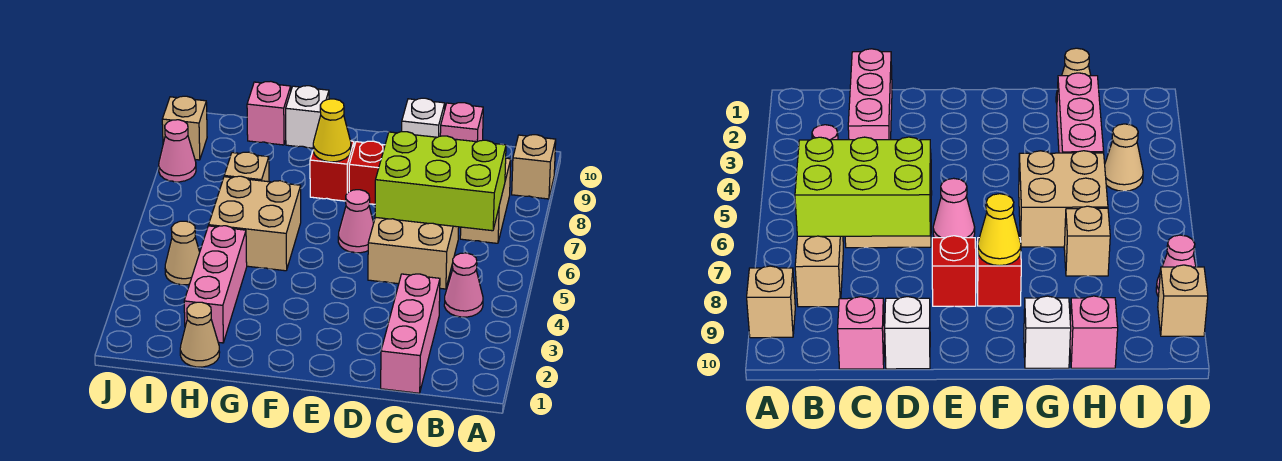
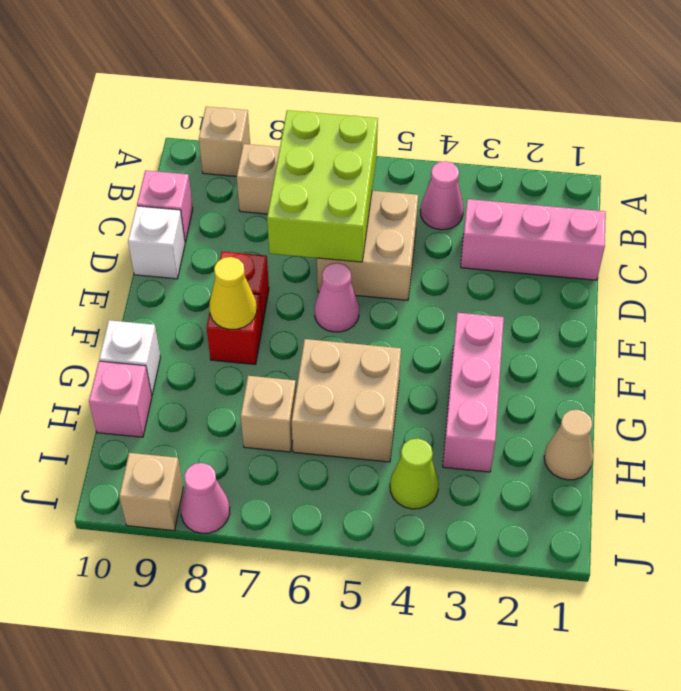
pink brick H2:H4 level 1 -> pink brick F3:H3 level 1
tan cone I4 level 1 -> lime cone I4 level 1

